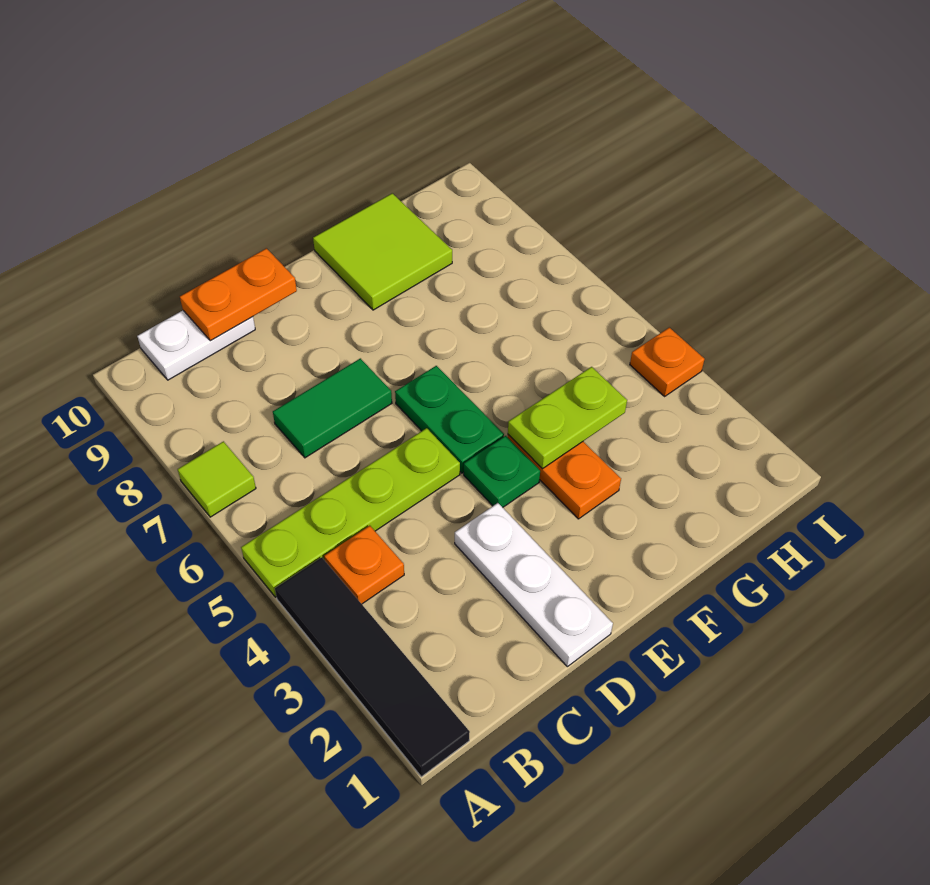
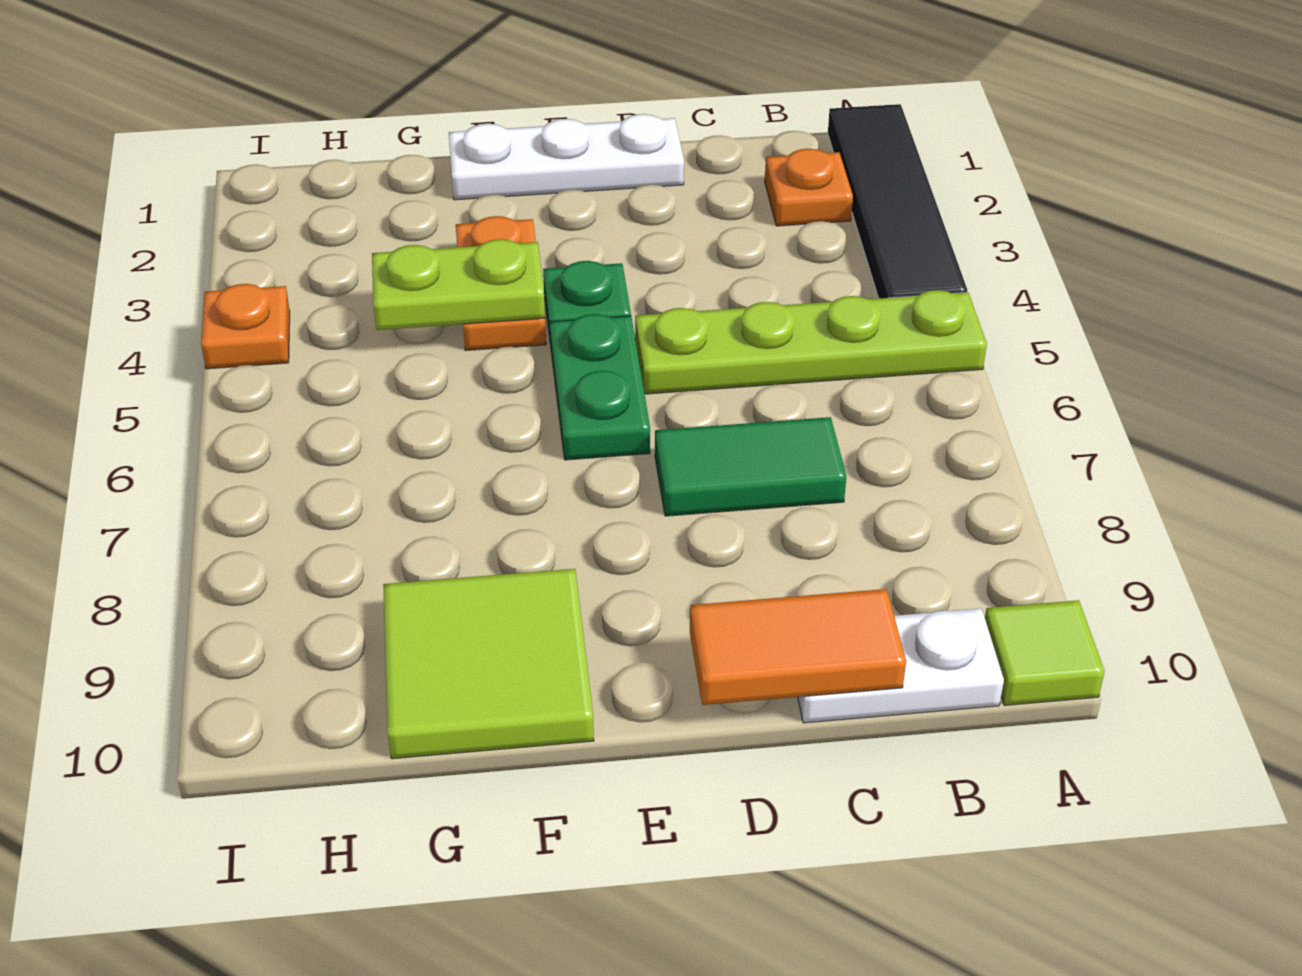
lime tile A7 level 1 -> lime tile A10 level 1
orange plate B4 level 1 -> orange plate B2 level 1
orange plate C10:D10 level 2 -> orange tile C10:D10 level 2
white plate D1:D3 level 1 -> white plate D1:F1 level 1

